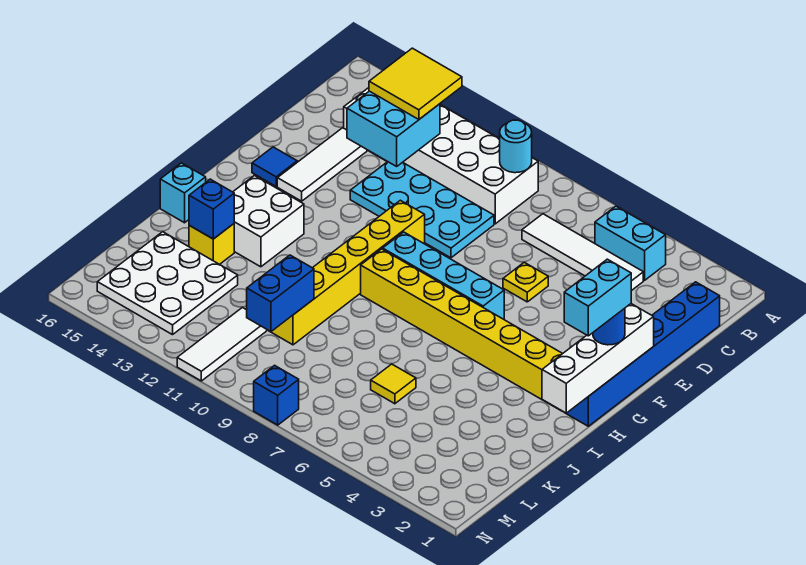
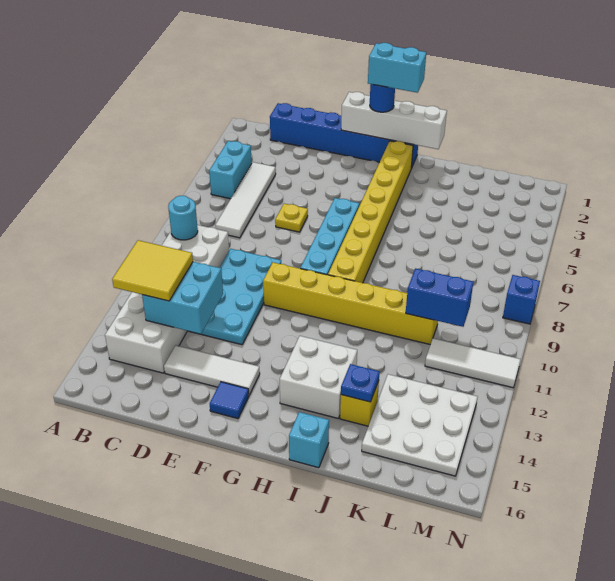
blue brick J14 level 2 -> blue plate J14 level 2
yellow tile K6 level 1 -> none

